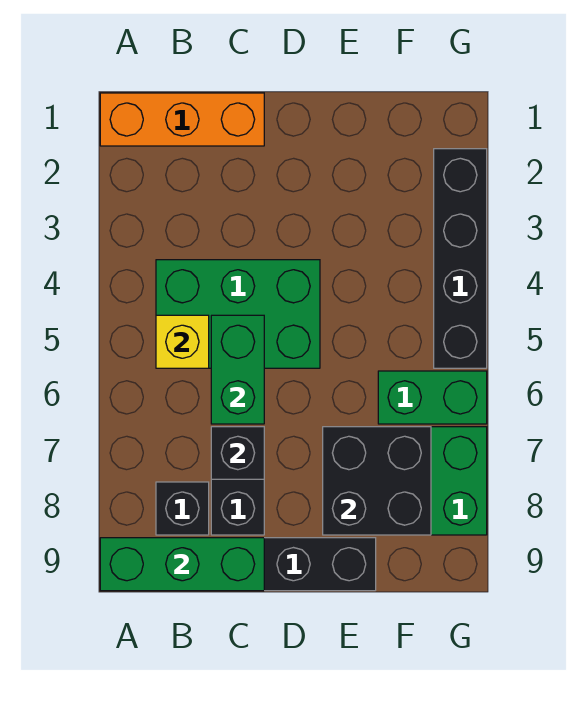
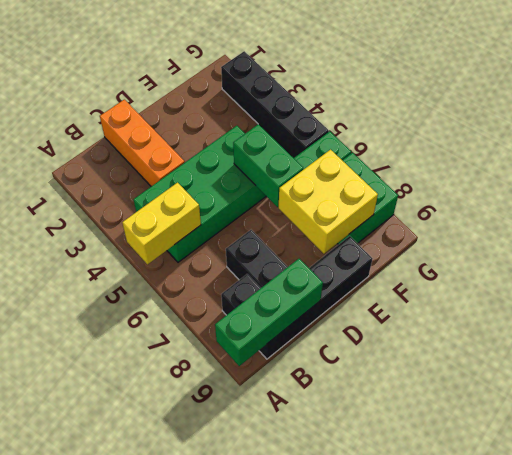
orange brick A1:C1 level 1 -> orange brick C1:C3 level 1
green brick B4:D5 level 1 -> green brick B4:E5 level 1
yellow brick B5 level 2 -> yellow brick A5:B5 level 2
green brick C5:C6 level 2 -> green brick E5:E6 level 2
black brick C7 level 2 -> none
black brick E7:F8 level 2 -> yellow brick E7:F8 level 2

